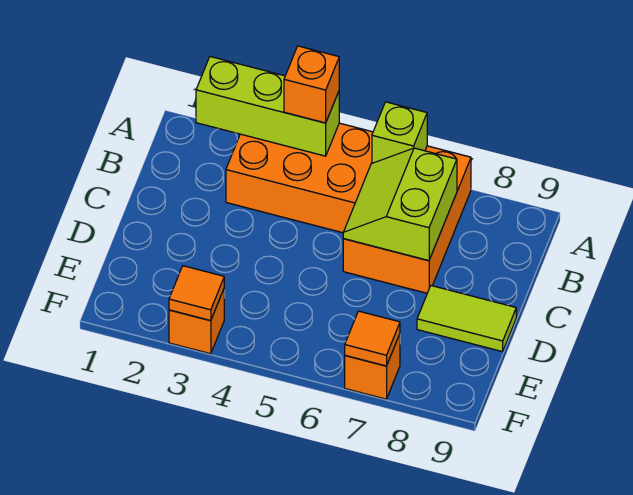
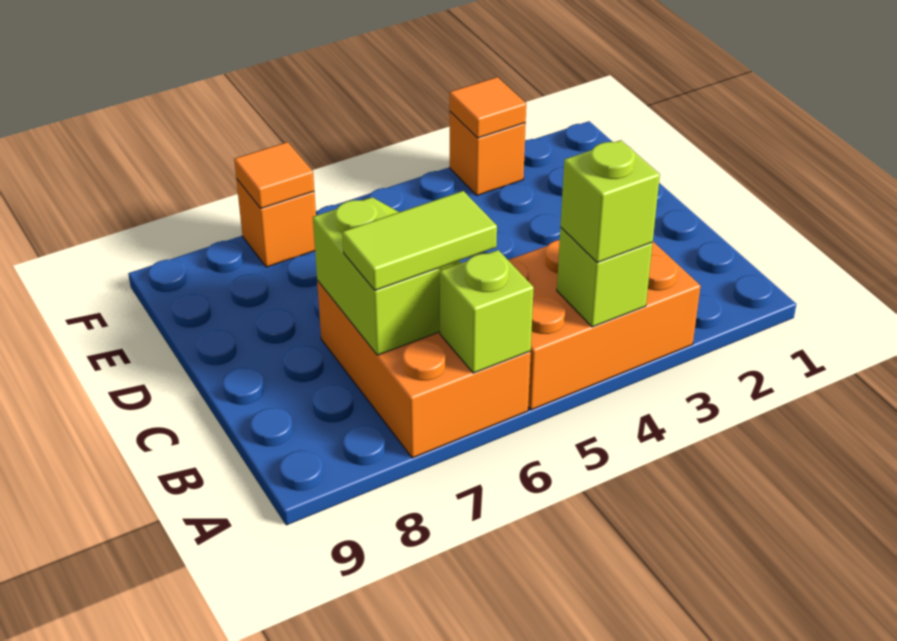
lime brick A2:A4 level 2 -> lime brick A4 level 2
orange brick A4 level 3 -> lime brick A4 level 3
lime tile D8:D9 level 1 -> lime tile B6:B7 level 3

